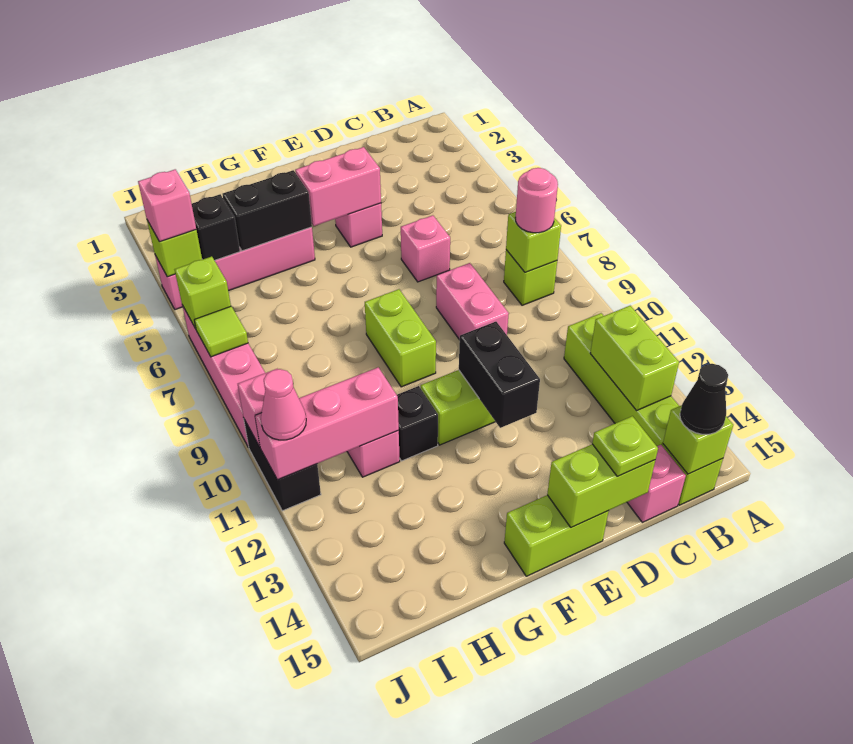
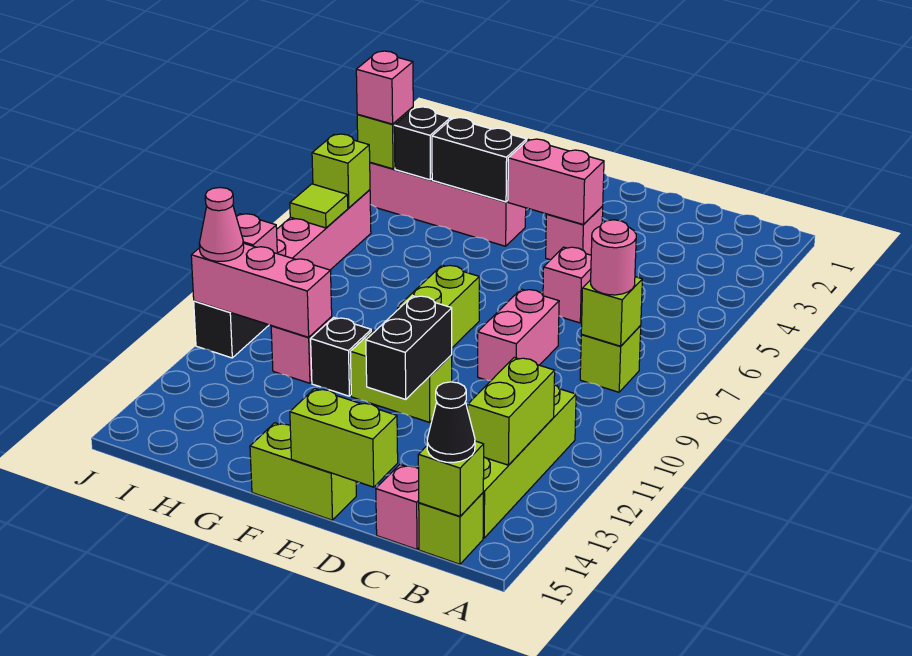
lime plate D15 level 3 -> none

